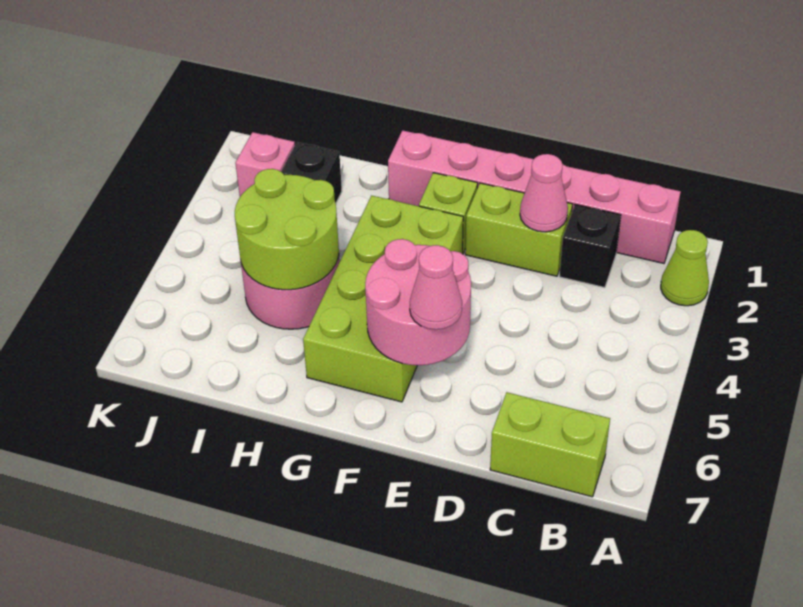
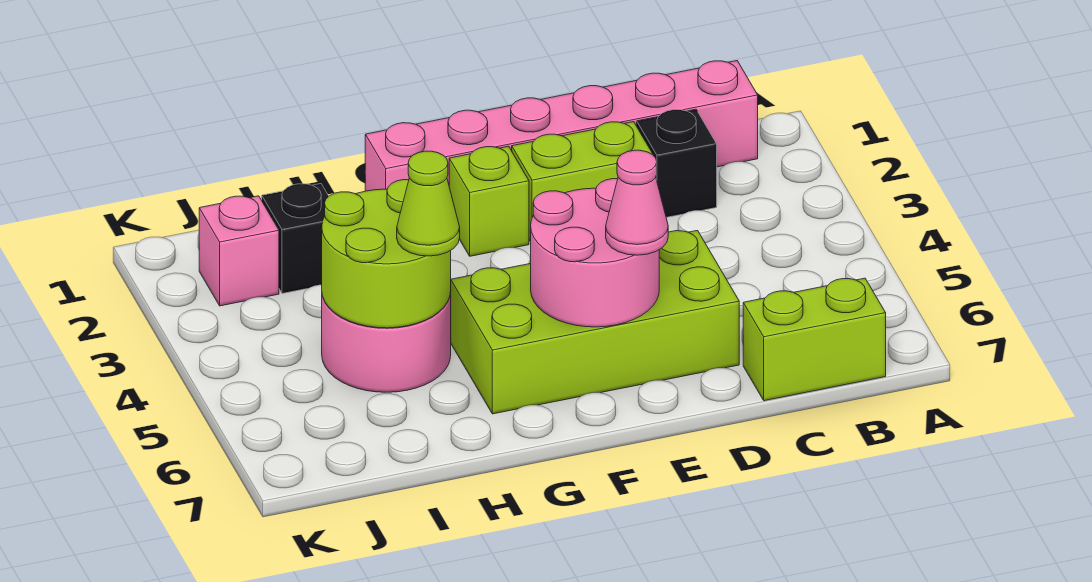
lime cone A2 level 1 -> lime cone H5 level 3
pink cone D2 level 2 -> none
lime brick F3:G6 level 1 -> lime brick D5:G6 level 1

